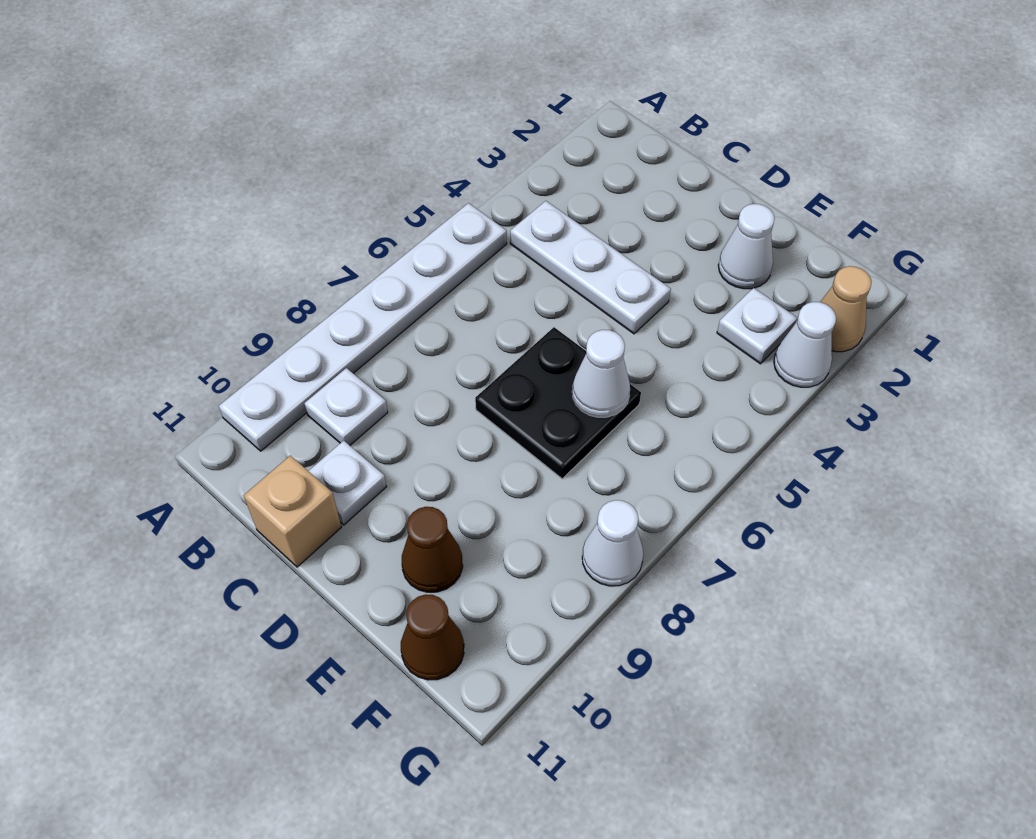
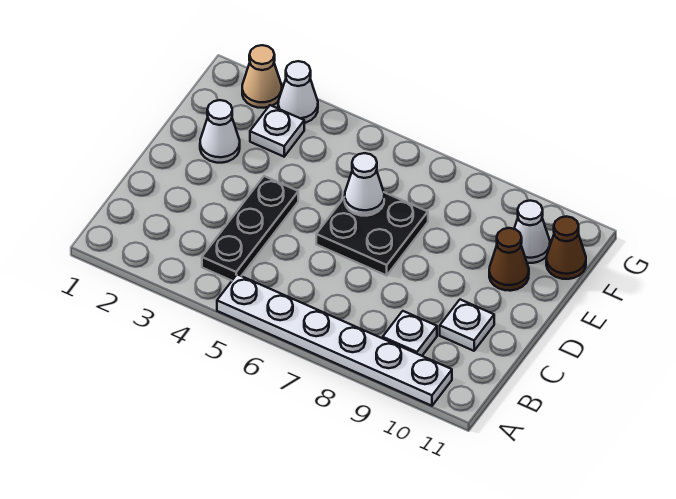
white plate B4:D4 level 1 -> black plate B4:D4 level 1
tan brick C11 level 1 -> none
white cone G8 level 1 -> white cone F10 level 1

